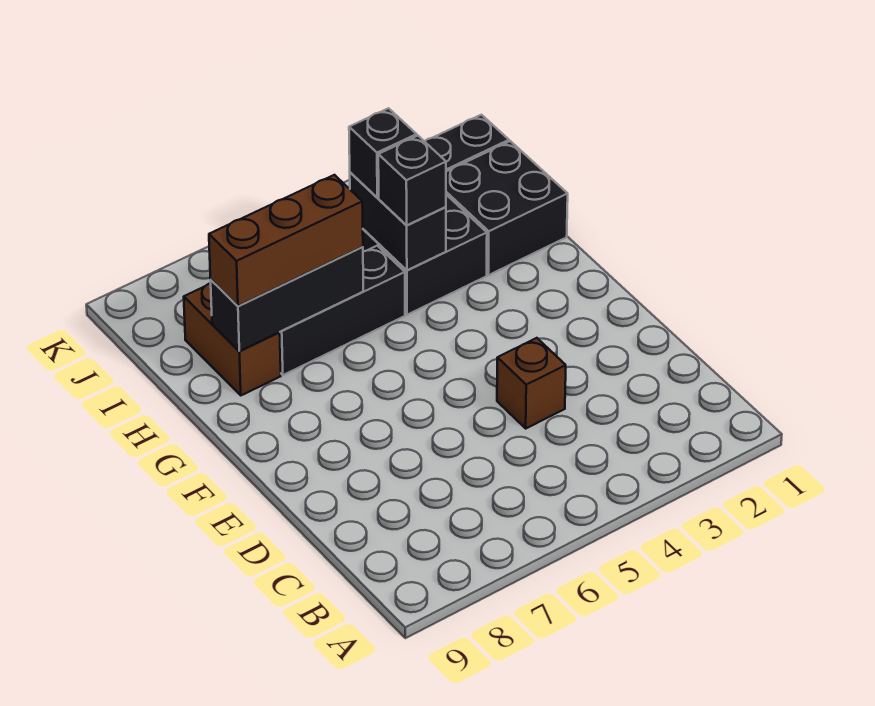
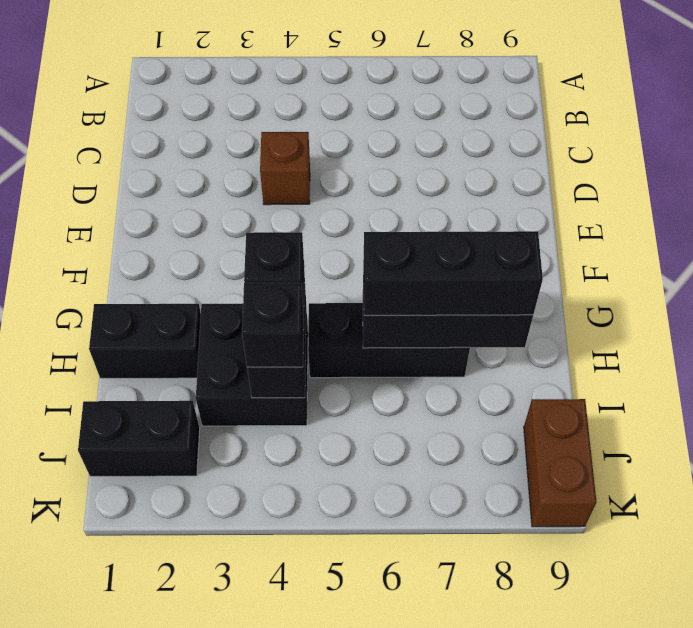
black brick H1:I2 level 1 -> black brick H1:H2 level 1
brown brick H6:H8 level 3 -> black brick H6:H8 level 3
brown brick H8:I8 level 1 -> brown brick J9:K9 level 1

